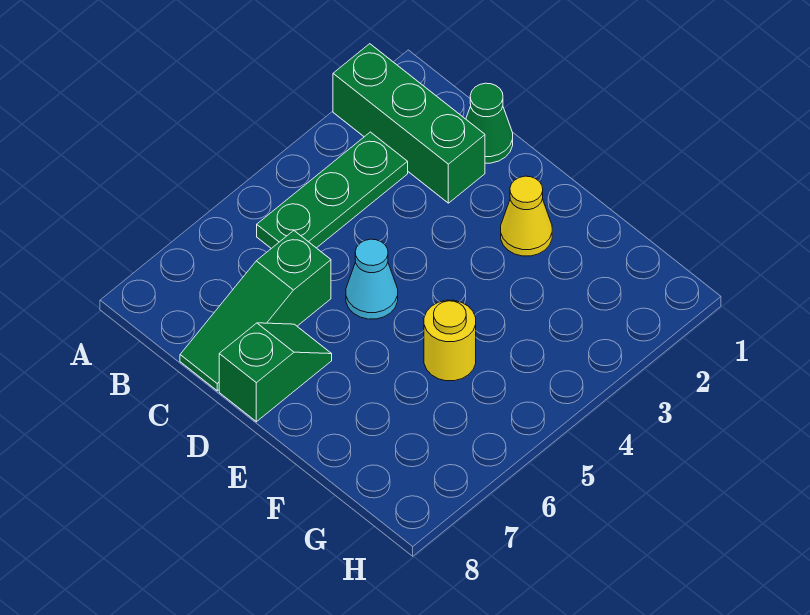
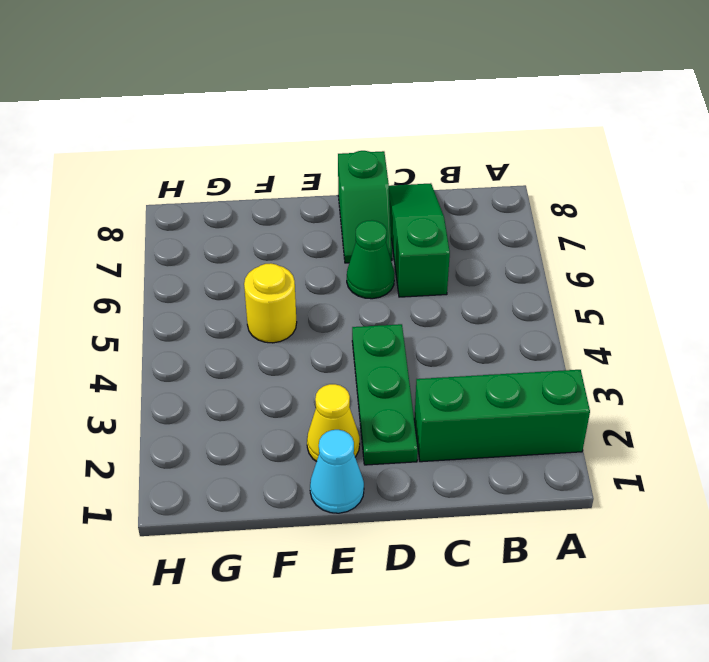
green plate B3:B5 level 1 -> green plate D2:D4 level 1
green cone C1 level 1 -> green cone D6 level 1
cyan cone D5 level 1 -> cyan cone E1 level 1

